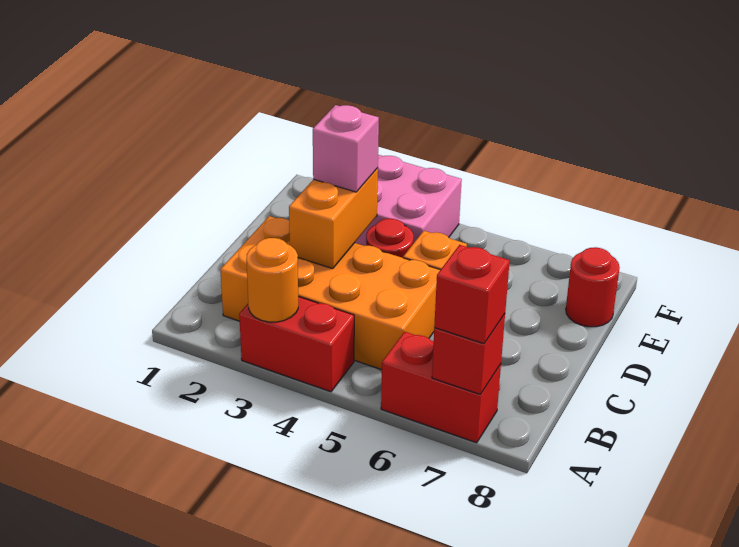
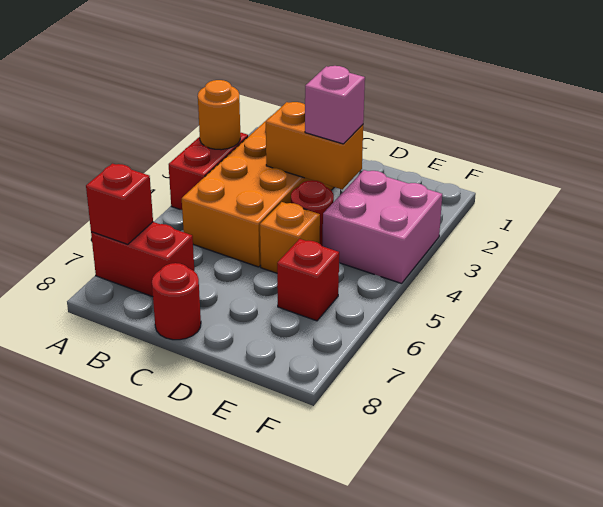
red brick A6:A7 level 1 -> red brick A7:B7 level 1
red brick A7 level 3 -> red brick E6 level 1
red round brick E8 level 1 -> red round brick C8 level 1

